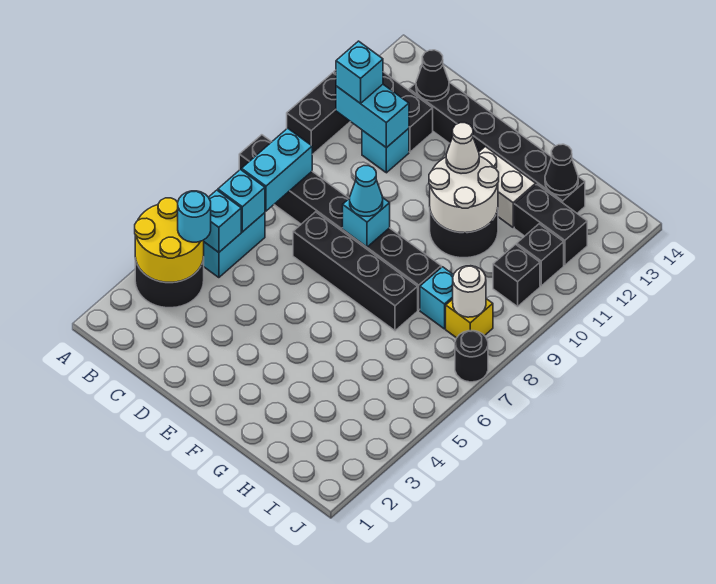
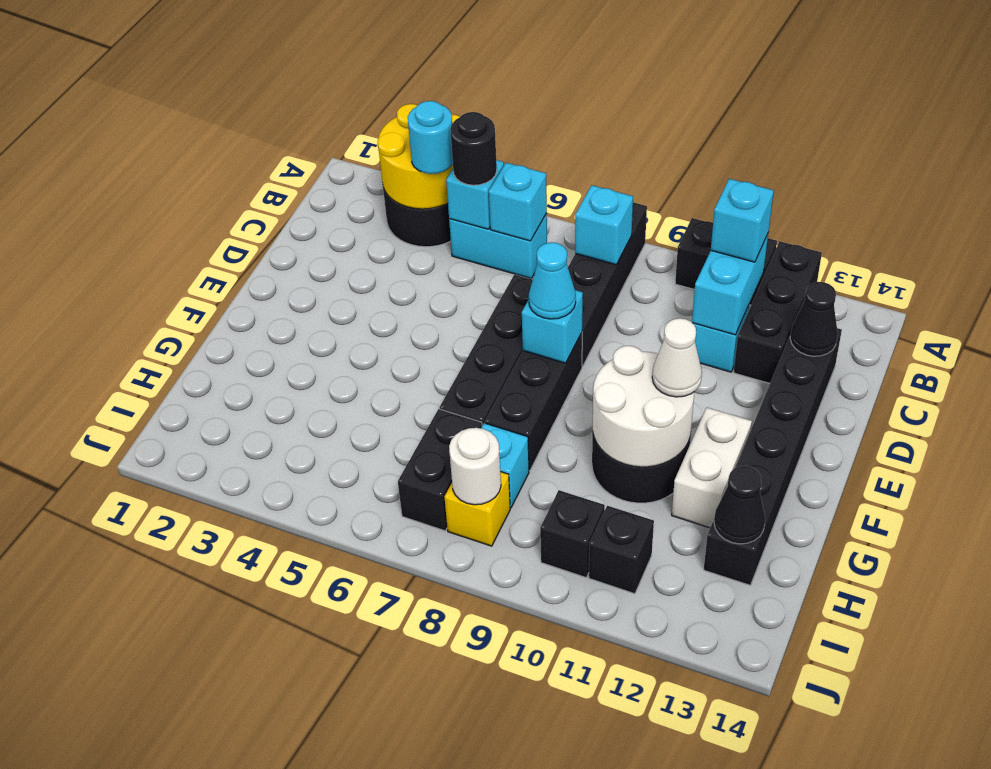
cyan brick B7:B8 level 2 -> cyan brick B8 level 2
black brick H12:I12 level 1 -> black brick H7:I7 level 1
black round brick J7 level 1 -> black round brick B5 level 3

